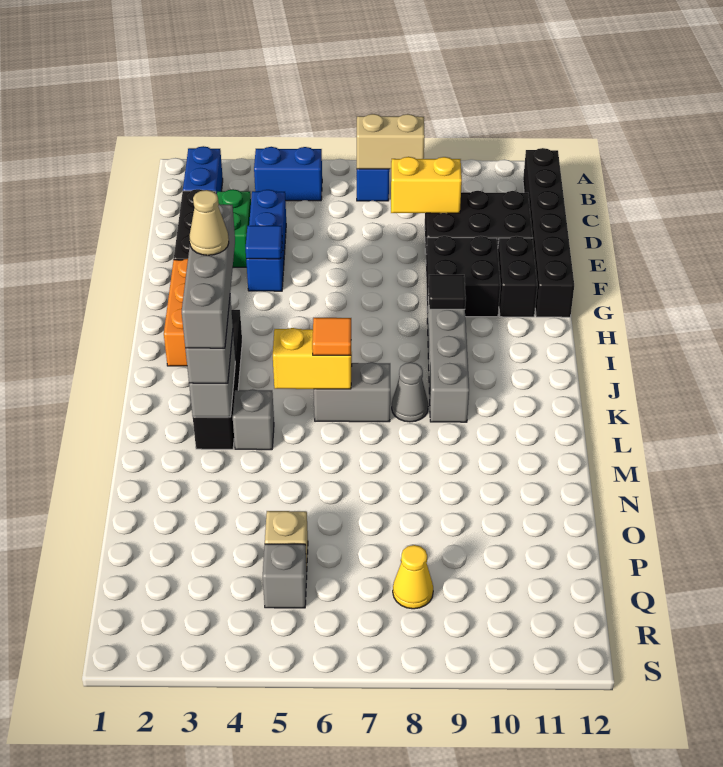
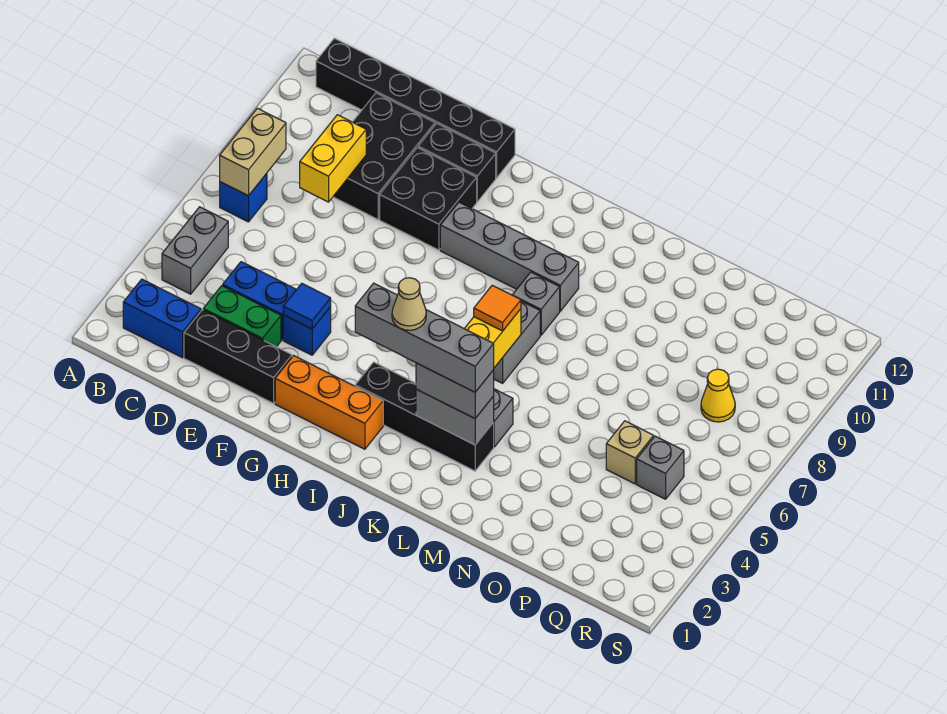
blue brick B4:B5 level 1 -> grey brick B4:B5 level 1
black tile H9 level 2 -> none
grey cone K8 level 1 -> grey brick K8 level 1

